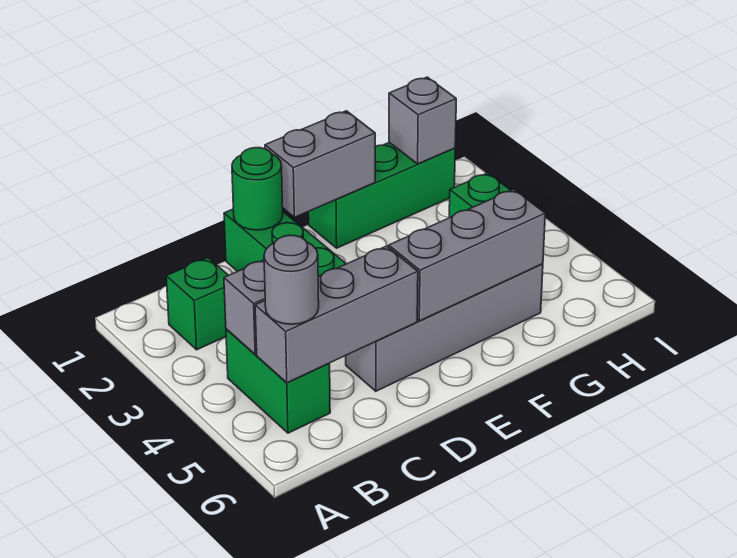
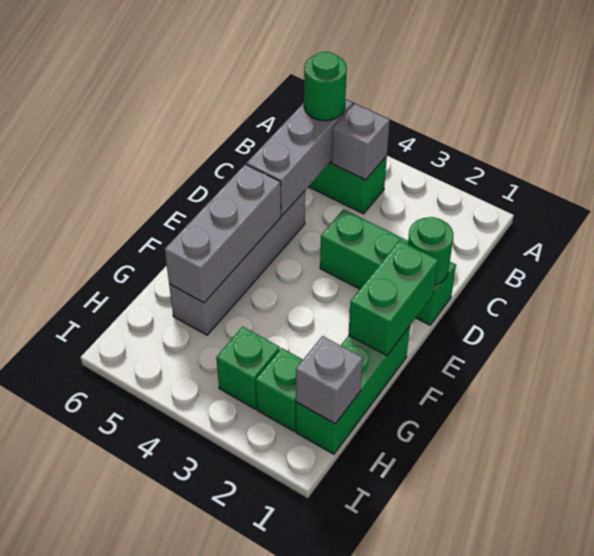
green brick B2 level 1 -> green brick H2 level 1
grey round brick B5 level 3 -> green round brick B5 level 3
grey brick E1:F1 level 2 -> green brick E1:F1 level 2

